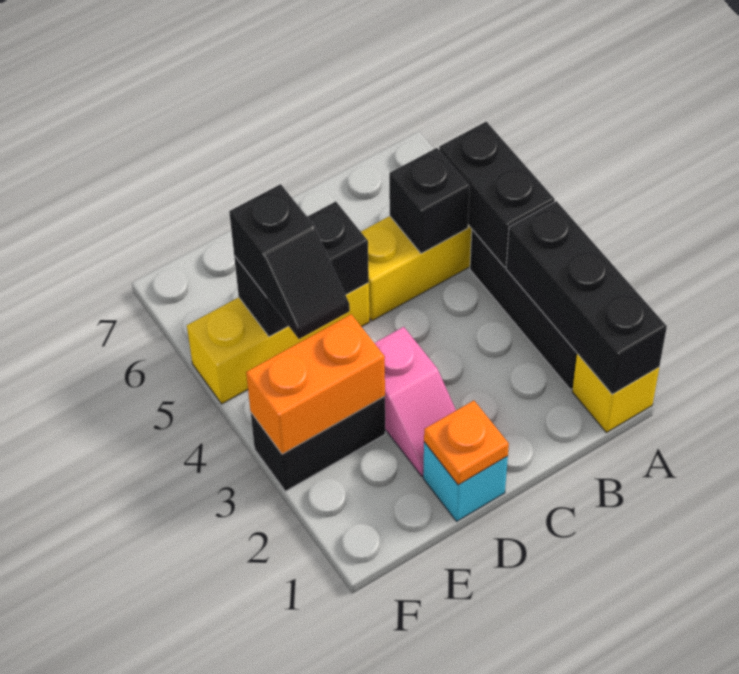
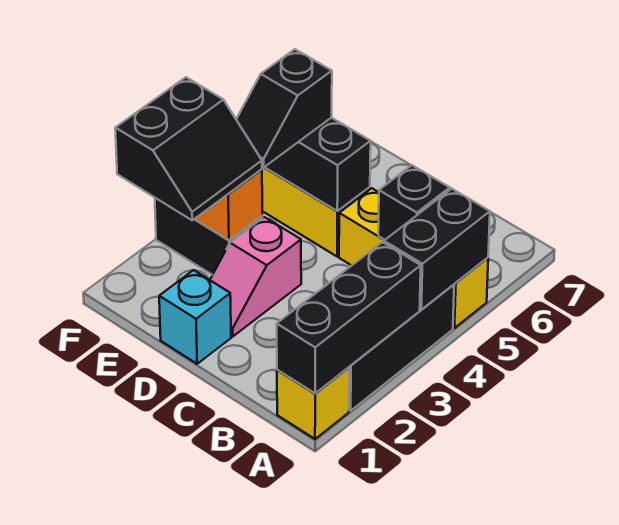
orange plate D1 level 2 -> none
none -> black slope E2:F3 level 3 top F

